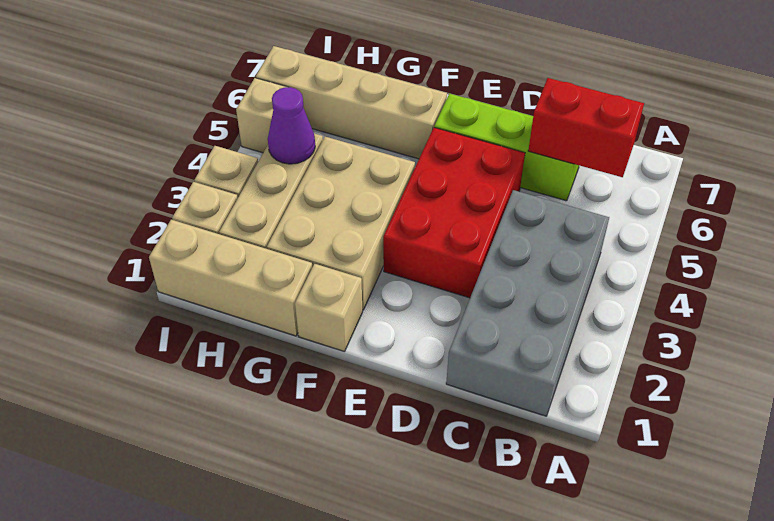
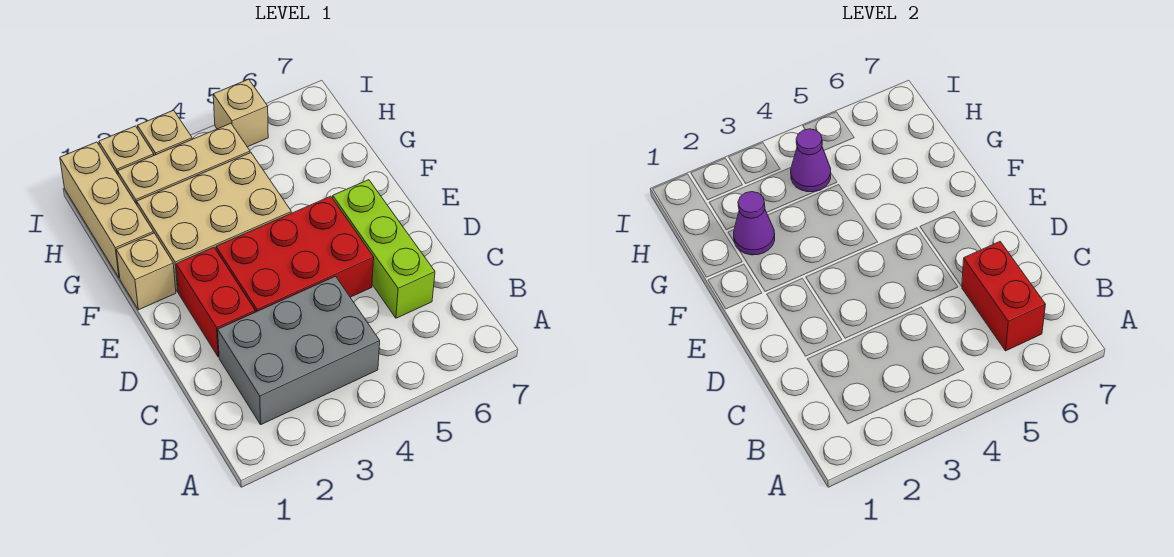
grey brick B1:C4 level 1 -> grey brick B2:C4 level 1
none -> red brick D2:E2 level 1
tan brick F6:I6 level 1 -> none
none -> purple cone G2 level 2

